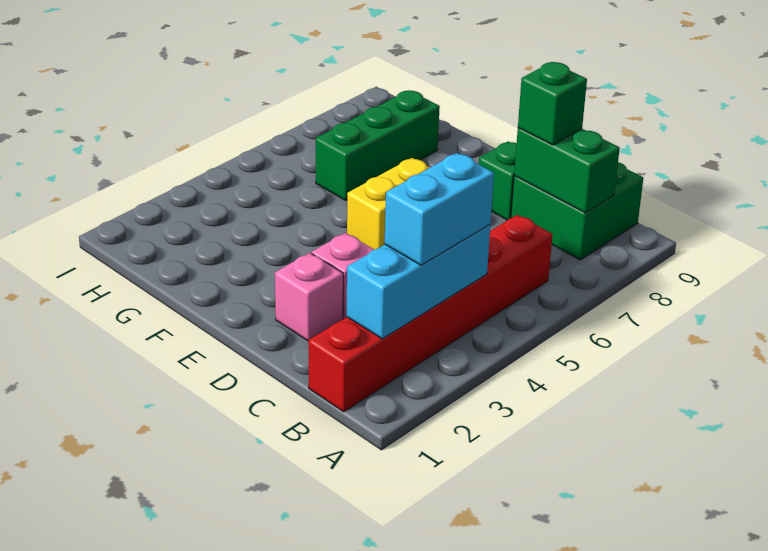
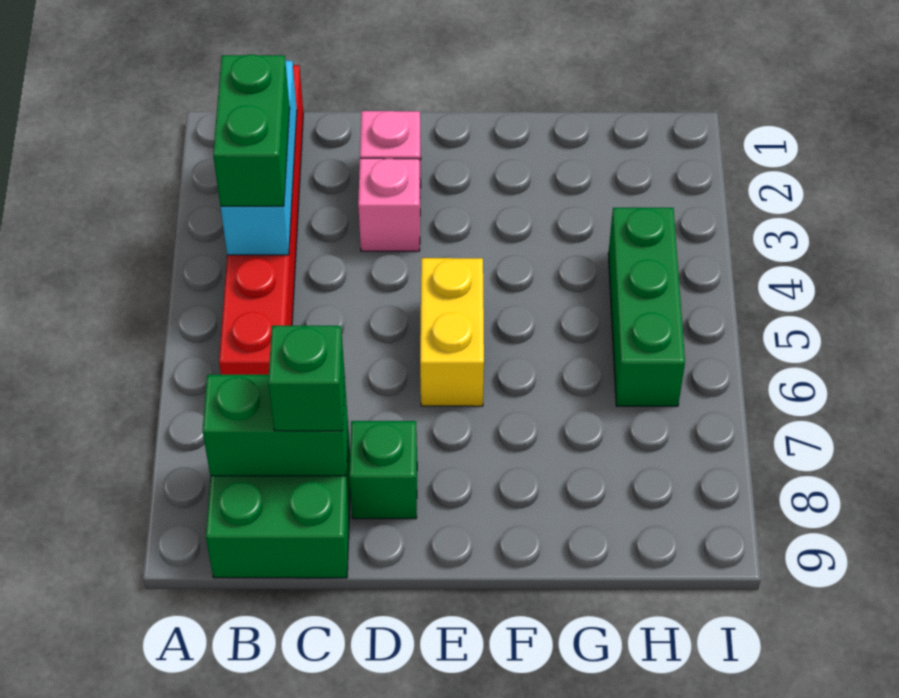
cyan brick B3:B4 level 3 -> green brick B3:B4 level 3
green brick G6:G8 level 1 -> green brick H4:H6 level 1

